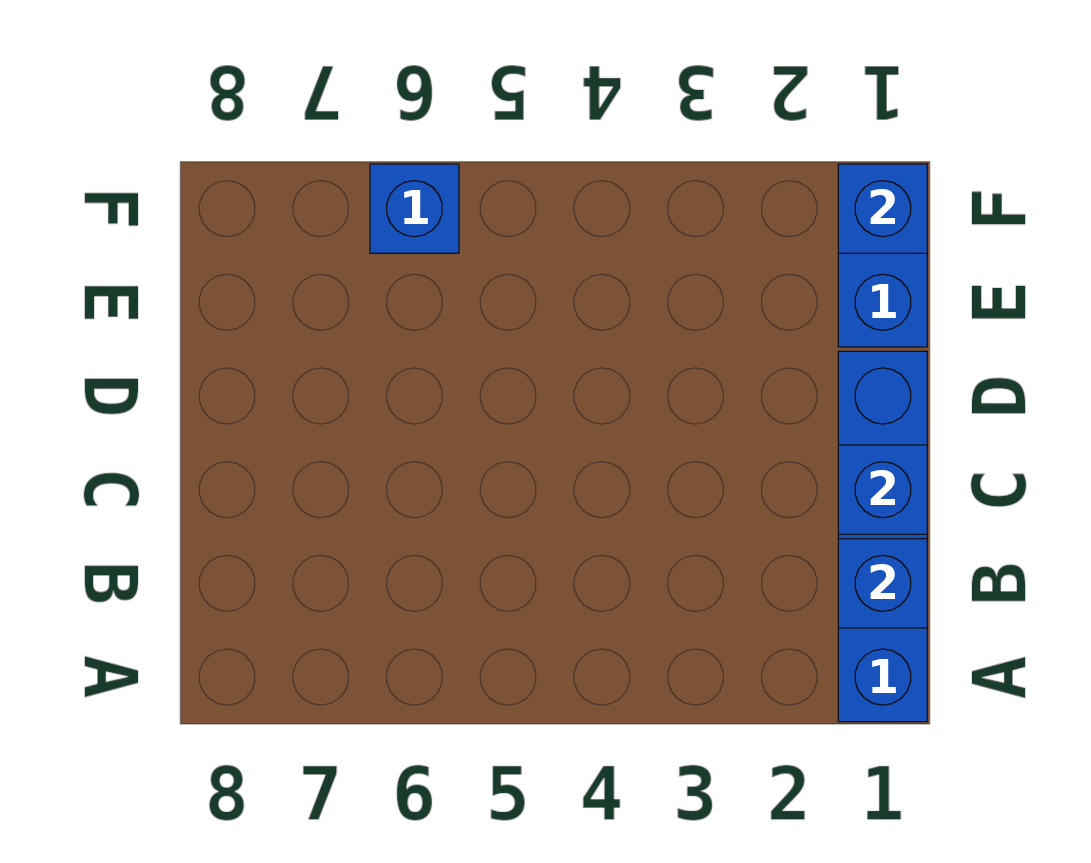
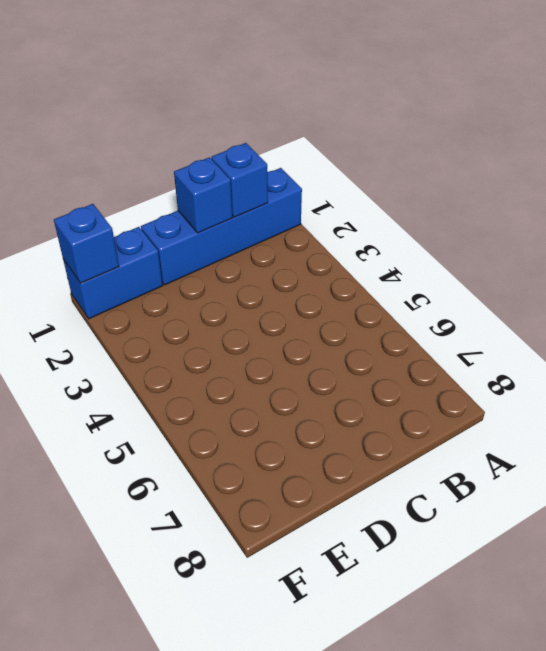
blue brick F6 level 1 -> none

